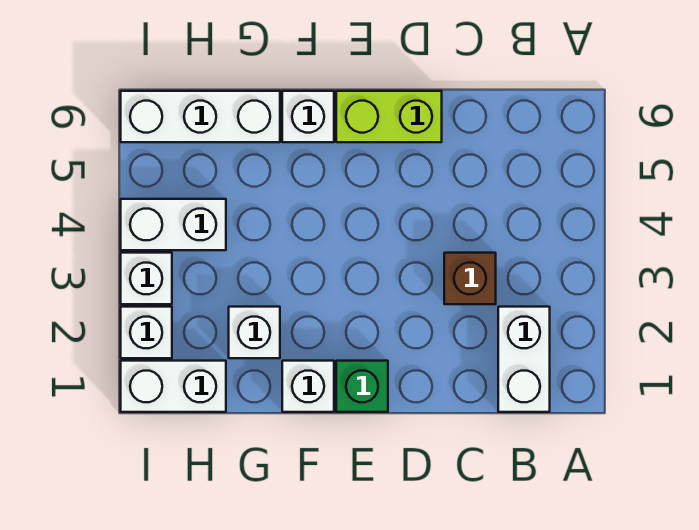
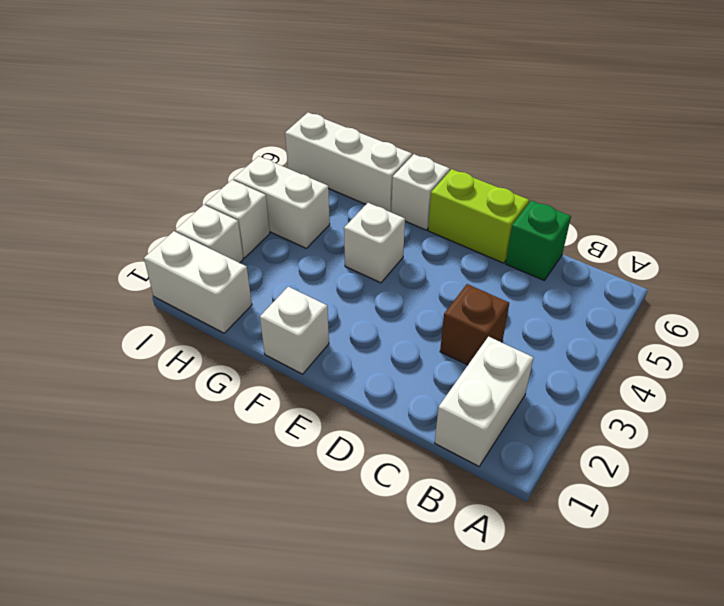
green brick E1 level 1 -> green brick C6 level 1
white brick G2 level 1 -> white brick F4 level 1

